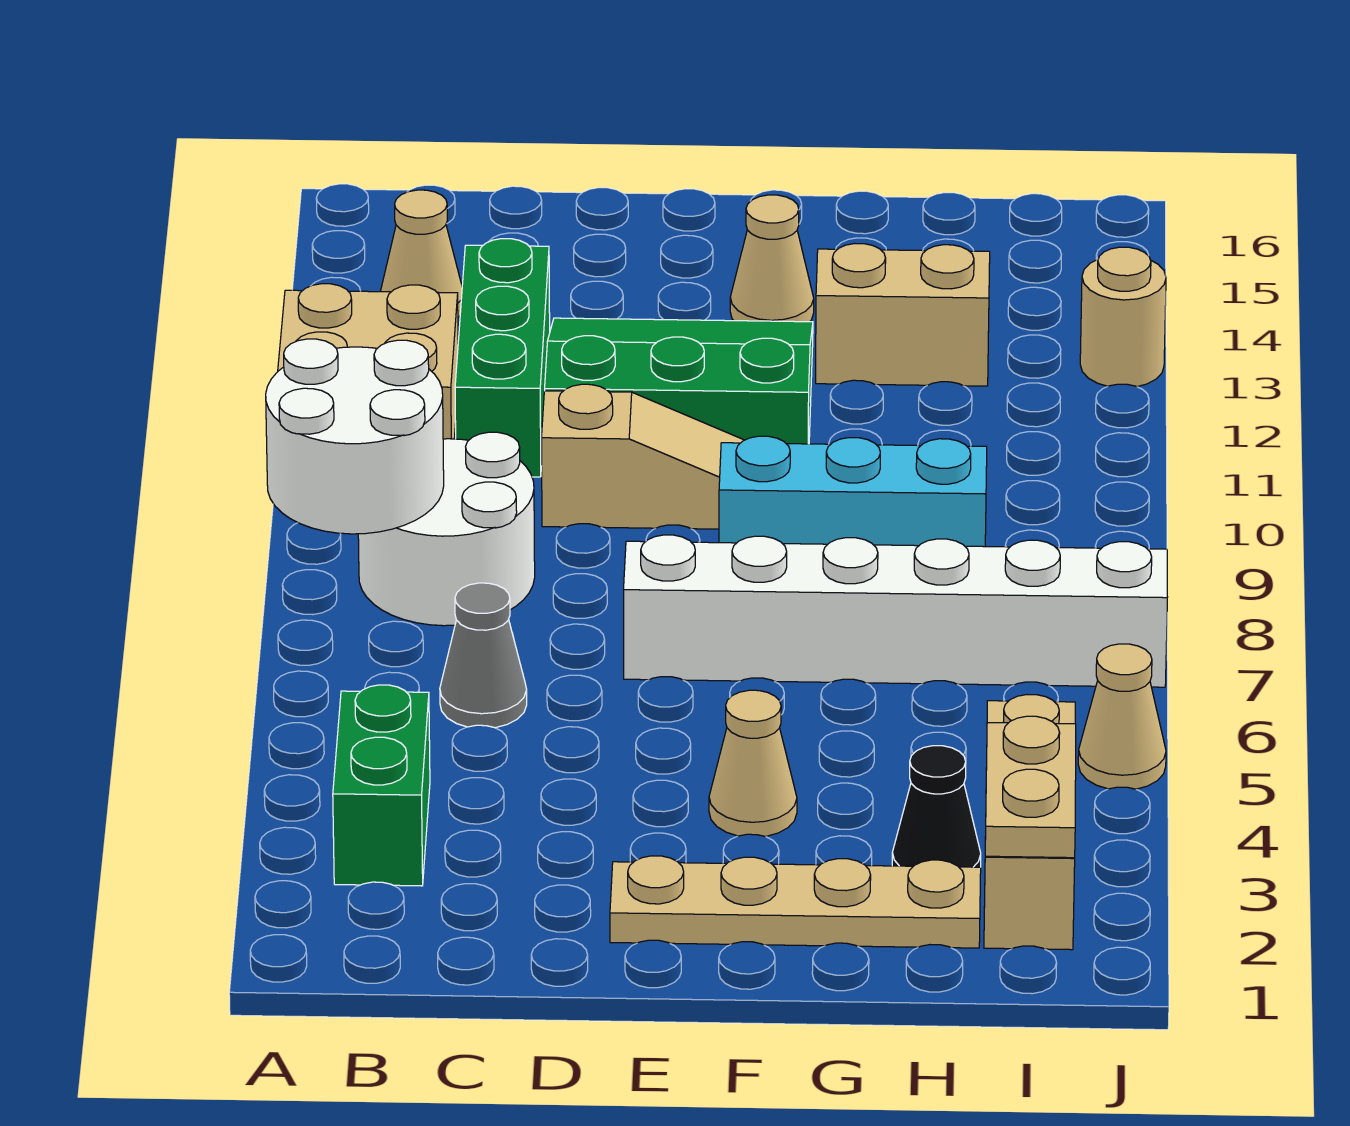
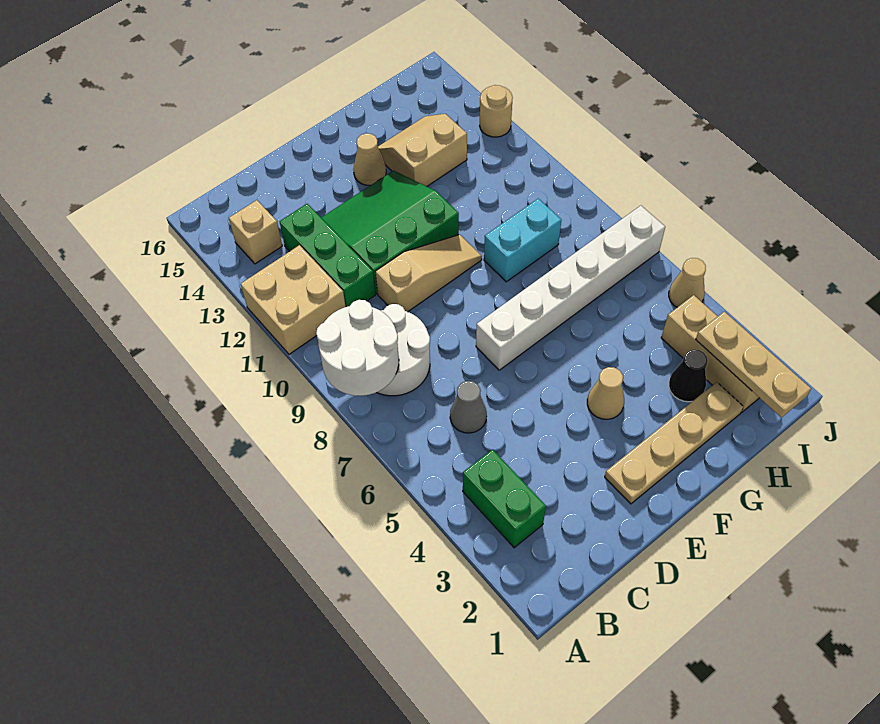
tan cone B14 level 1 -> tan brick B14 level 1
cyan brick F9:H9 level 1 -> cyan brick G9:H9 level 1
tan plate I2:I3 level 2 -> tan plate I1:I3 level 2

